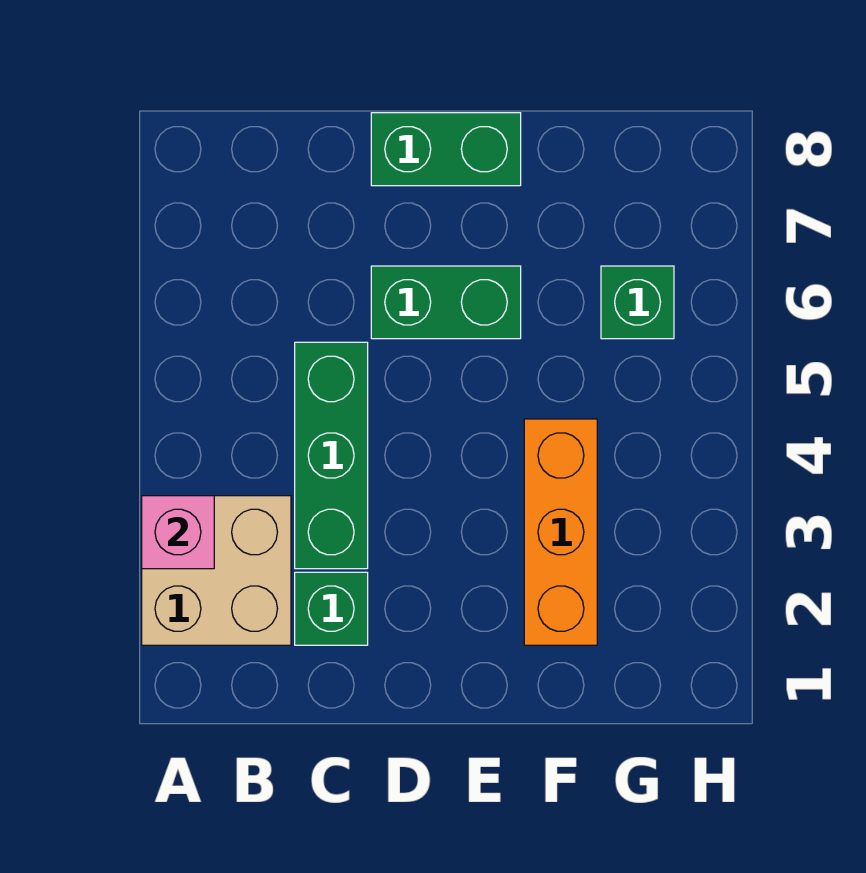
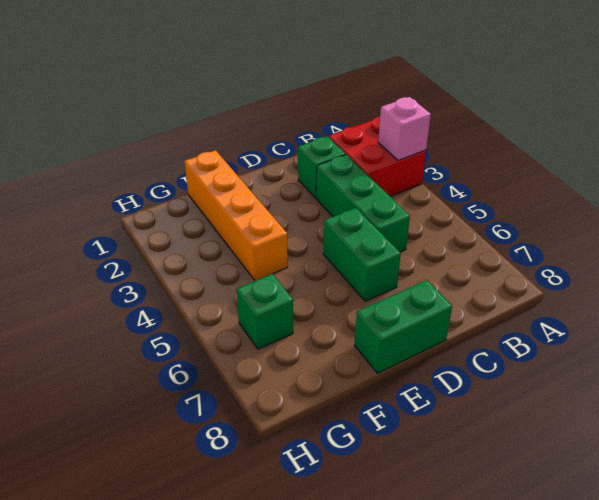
tan brick A2:B3 level 1 -> red brick A2:B3 level 1
green brick D6:E6 level 1 -> green brick D5:D6 level 1
orange brick F2:F4 level 1 -> orange brick F1:F4 level 1

